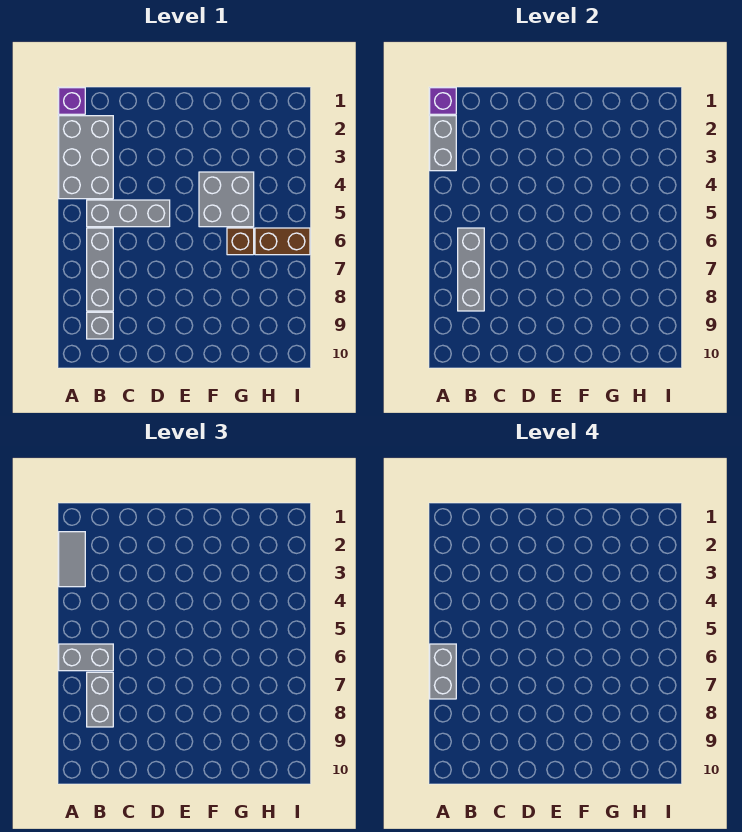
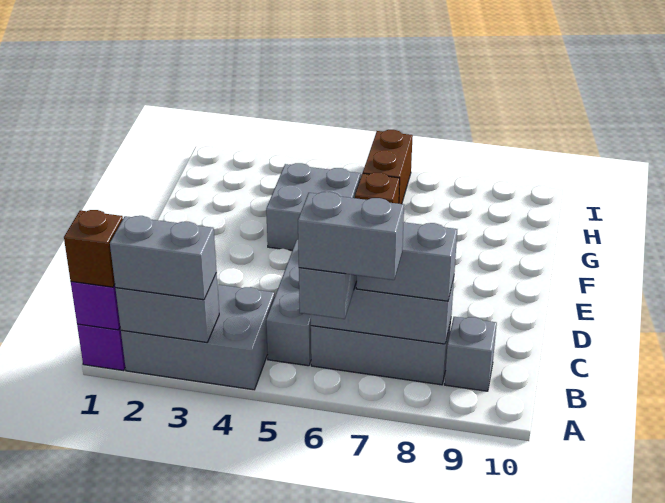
none -> brown brick A1 level 3
grey tile A2:A3 level 3 -> grey brick A2:A3 level 3

